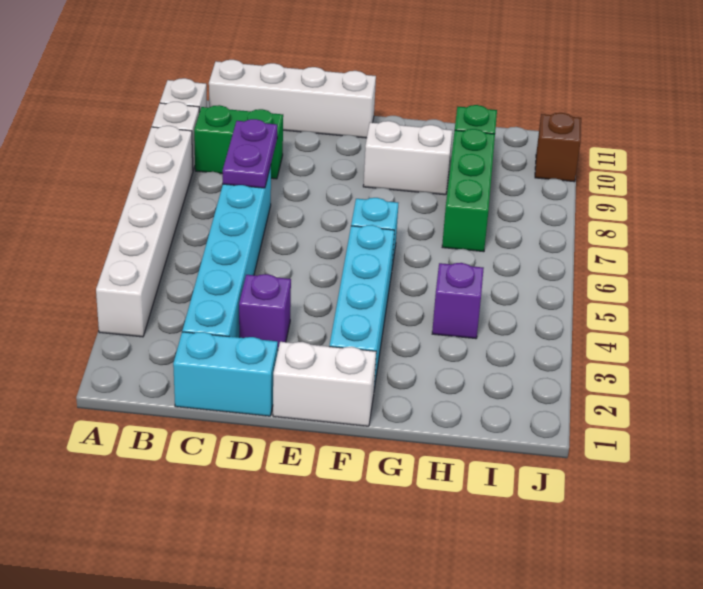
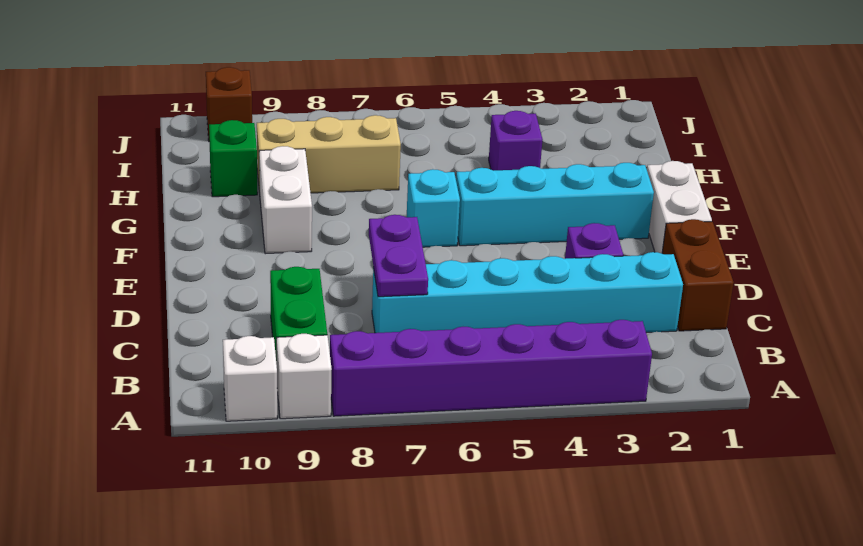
white brick A3:A8 level 1 -> purple brick A3:A8 level 1
white brick B11:E11 level 1 -> none
cyan brick C1:D1 level 1 -> brown brick C1:D1 level 1
purple plate C7:C8 level 2 -> purple plate C7:D7 level 2
green brick H7:H9 level 1 -> tan brick H7:H9 level 1

